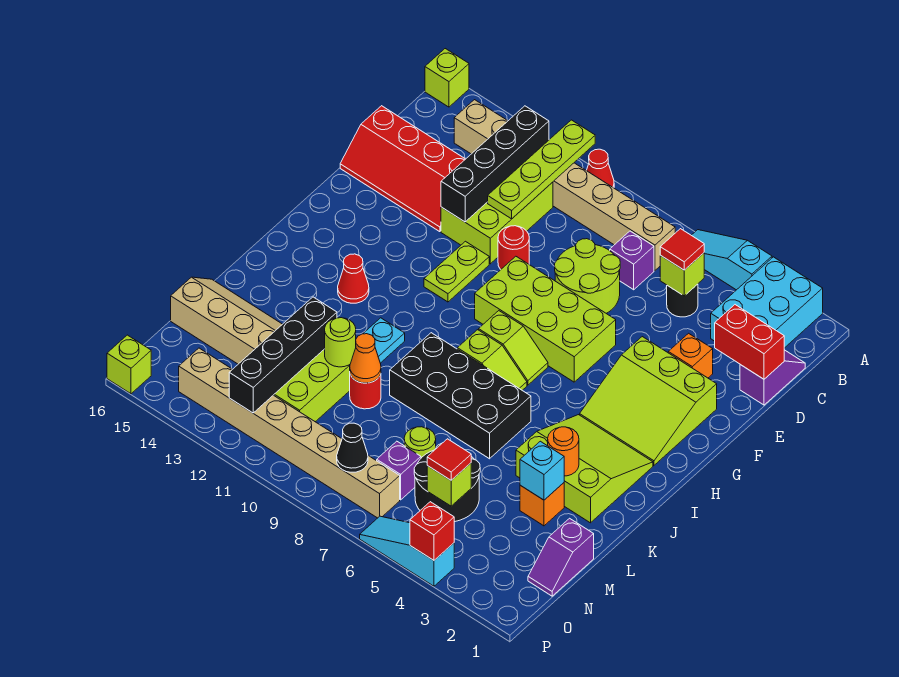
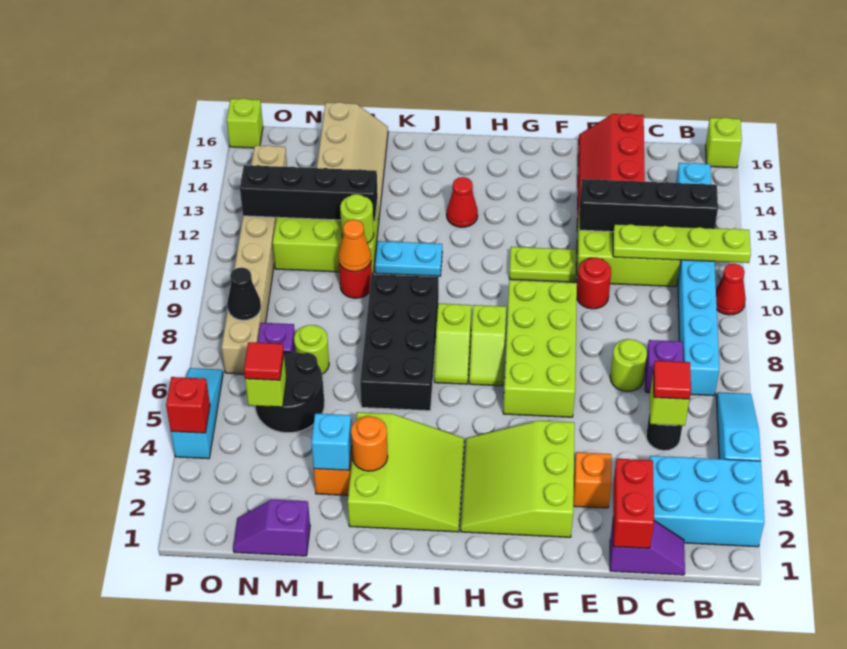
tan brick B7:B14 level 1 -> cyan brick B7:B14 level 1
lime round brick D7:E8 level 1 -> lime round brick D7 level 1

